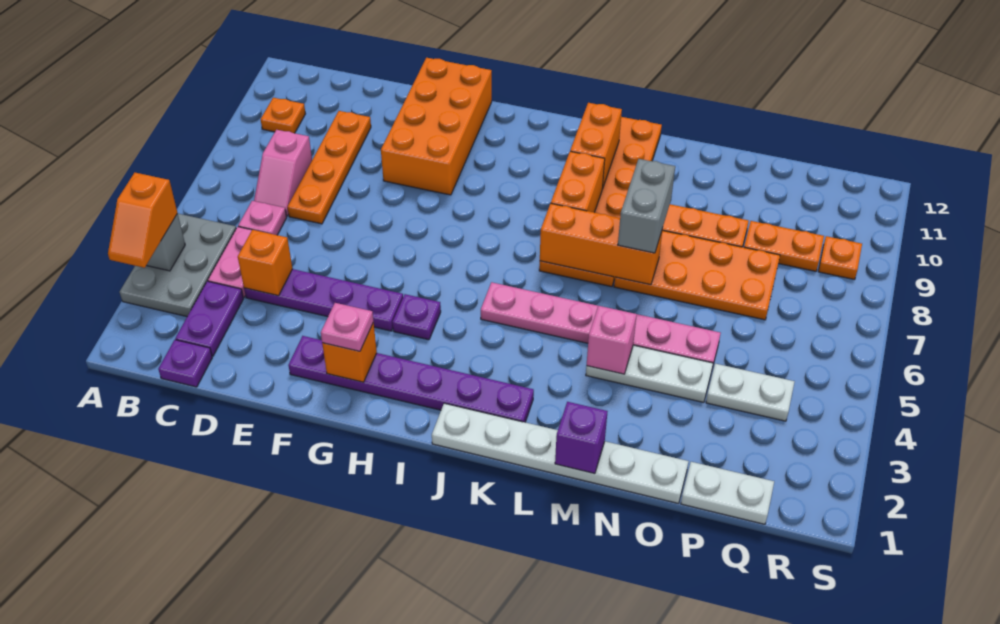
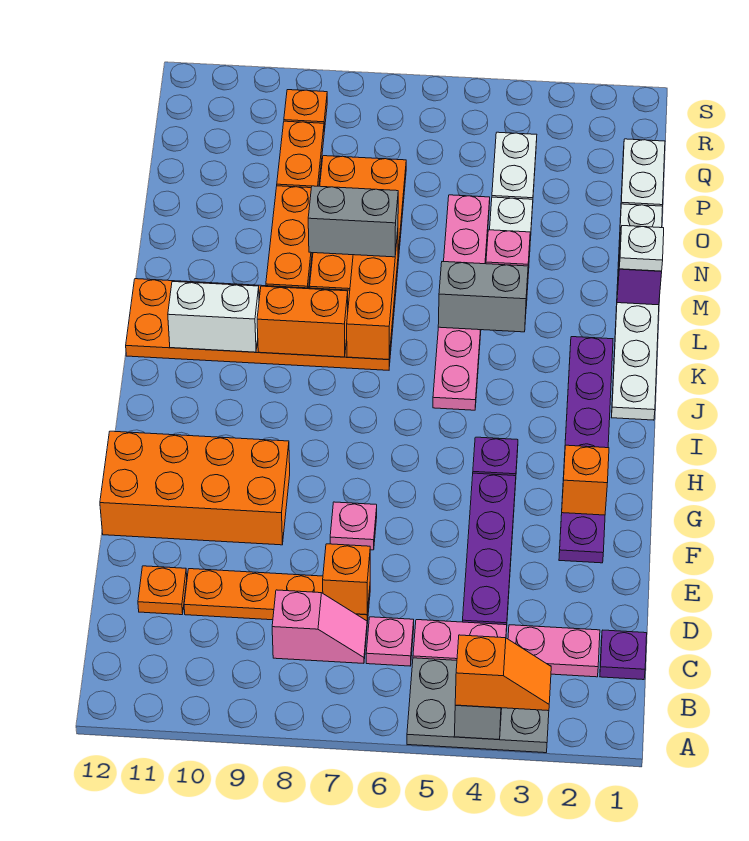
orange plate B10 level 1 -> orange plate D11 level 1
purple plate C2:C3 level 1 -> pink plate C2:C3 level 1
orange brick D4 level 2 -> orange brick D7 level 2
pink plate G2 level 3 -> pink plate F7 level 1
orange brick K10:K11 level 2 -> white brick K10:K11 level 2
none -> grey brick L4:L5 level 2
none -> white plate M1 level 3

